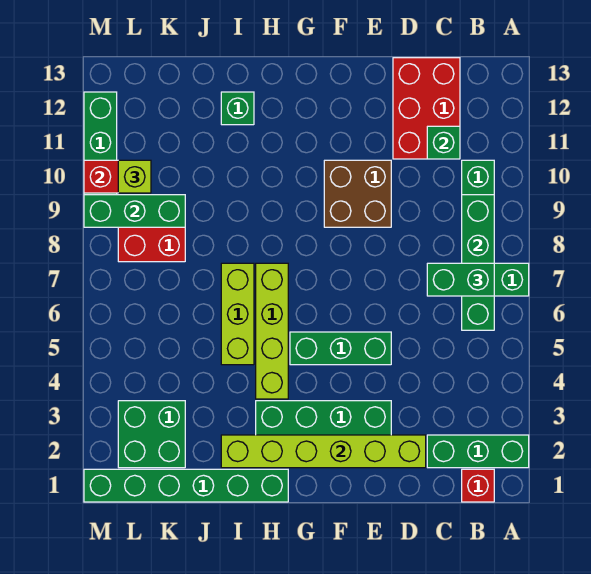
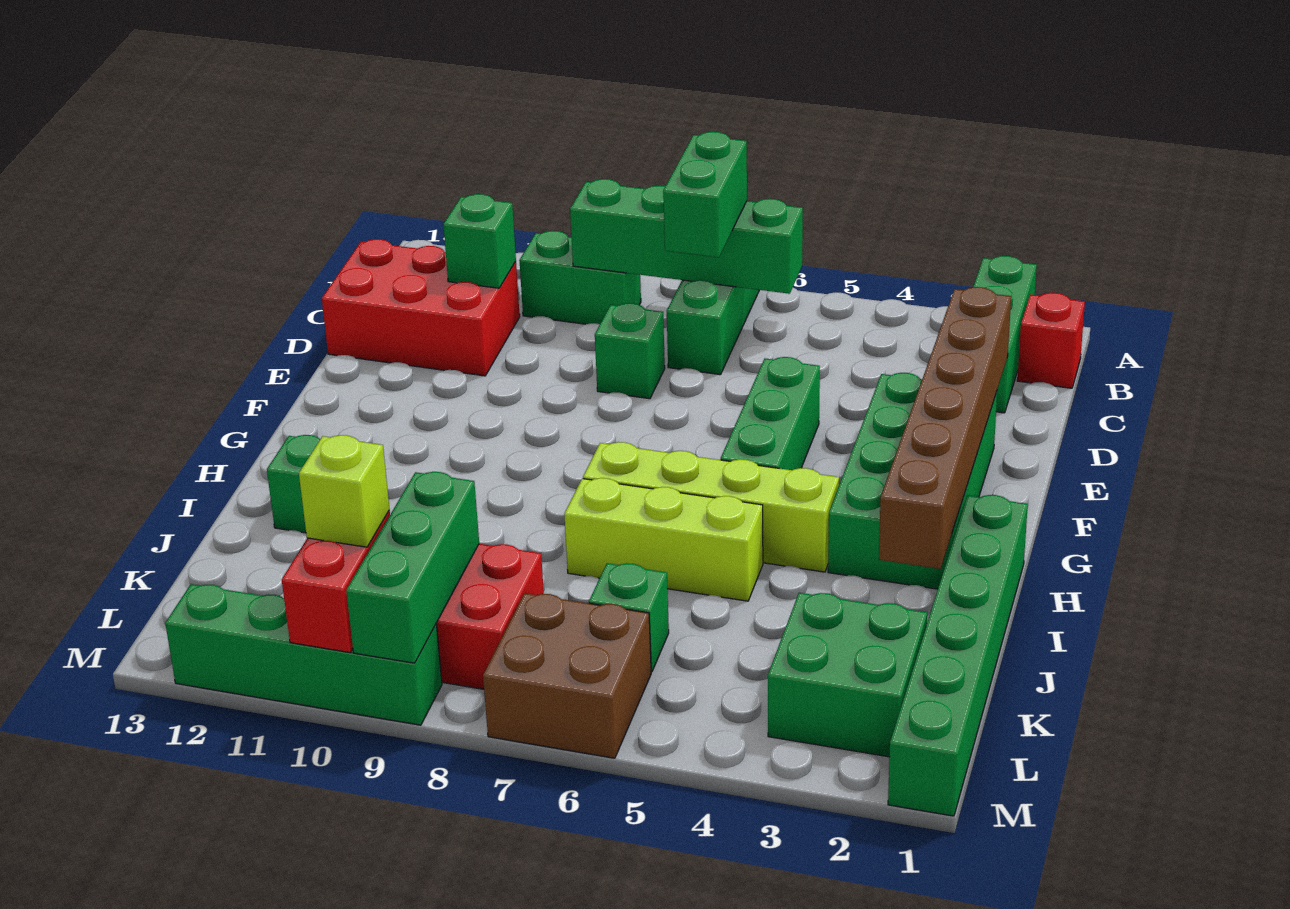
lime brick D2:I2 level 2 -> brown brick D2:I2 level 2
none -> green brick D8 level 1
brown brick E9:F10 level 1 -> brown brick L6:M7 level 1
none -> green brick K6 level 1

